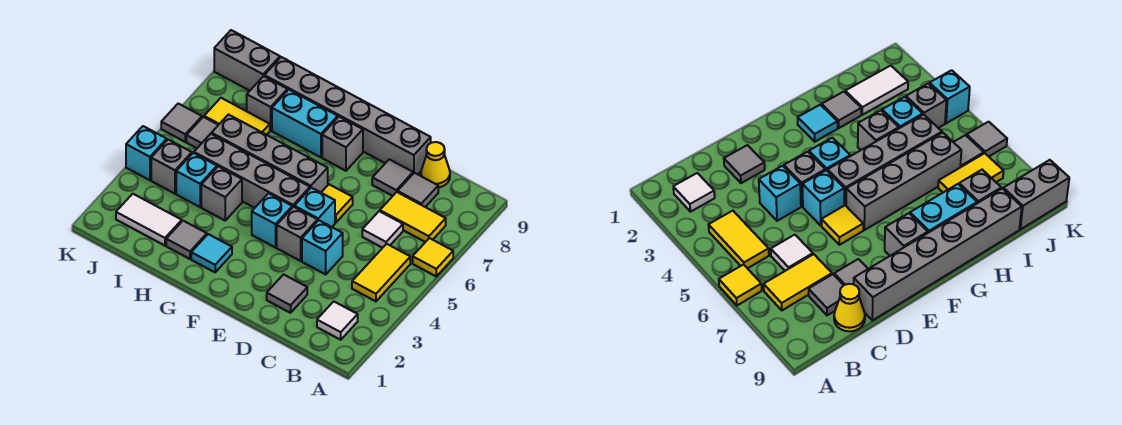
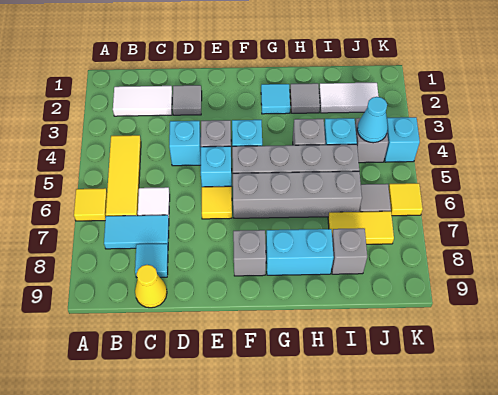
white tile B2 level 1 -> white tile B2:C2 level 1
yellow tile B4:B5 level 1 -> yellow tile B4:B6 level 1
yellow tile B7:C7 level 1 -> cyan tile B7:C7 level 1
grey tile C8 level 1 -> cyan tile C8 level 1
grey tile D8 level 1 -> none
grey brick D9:I9 level 1 -> none
none -> cyan cone J4 level 2
grey brick J9:K9 level 1 -> none
grey tile K6 level 1 -> yellow tile K6 level 1

